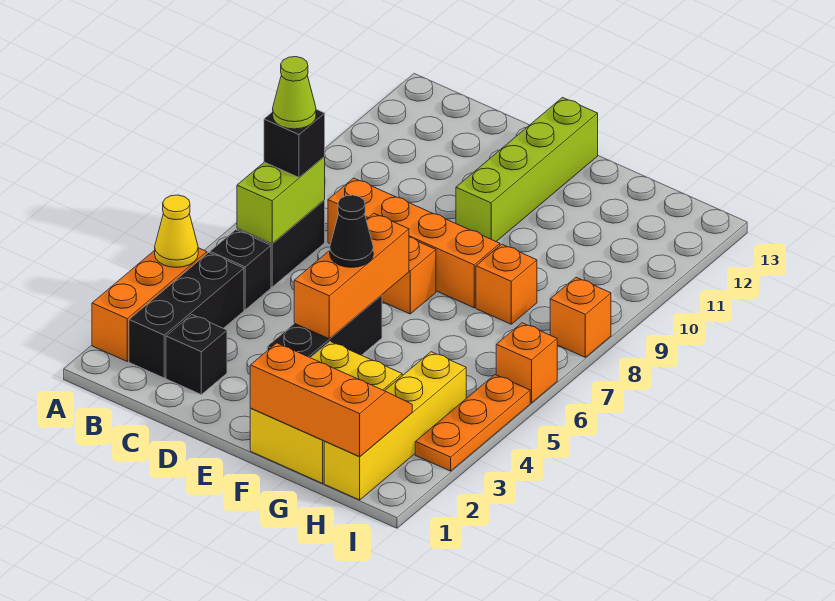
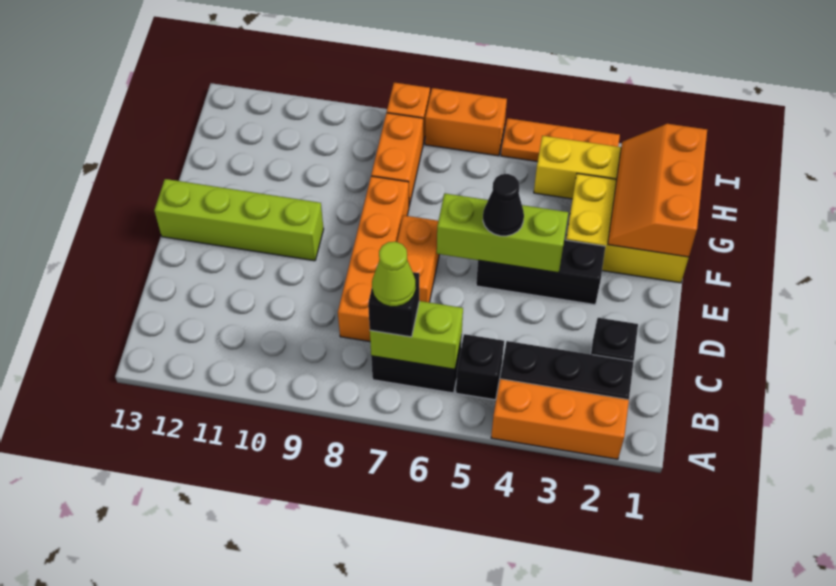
yellow cone A4 level 2 -> none
orange brick E4:E6 level 2 -> lime brick E4:E6 level 2
orange brick G8 level 1 -> orange brick G8:H8 level 1
orange brick I6 level 1 -> orange brick I6:I7 level 1

